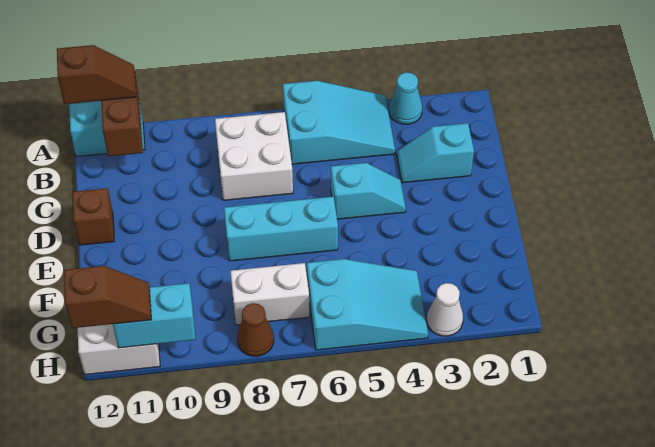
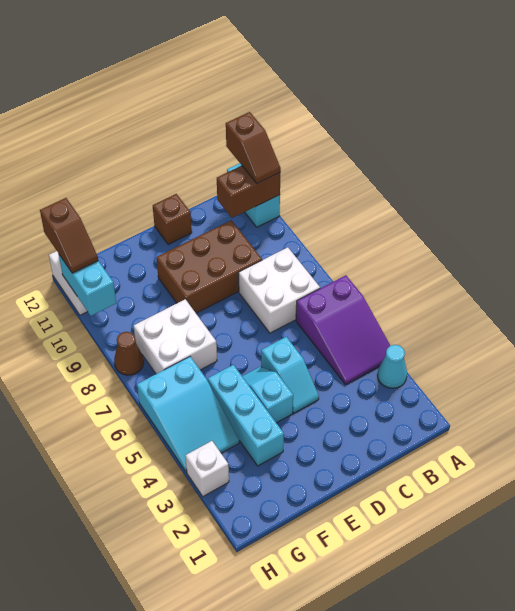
cyan slope A4:B6 level 1 top 6 -> purple slope A4:B6 level 1 top 6
cyan slope C2:C3 level 1 top 2 -> cyan slope E4:E5 level 1 top 4
none -> brown brick C9:E10 level 1
cyan brick E6:E8 level 1 -> cyan brick F3:F5 level 1
white brick G7:G8 level 1 -> white brick F7:G8 level 1
white cone H3 level 1 -> white brick H3 level 1

